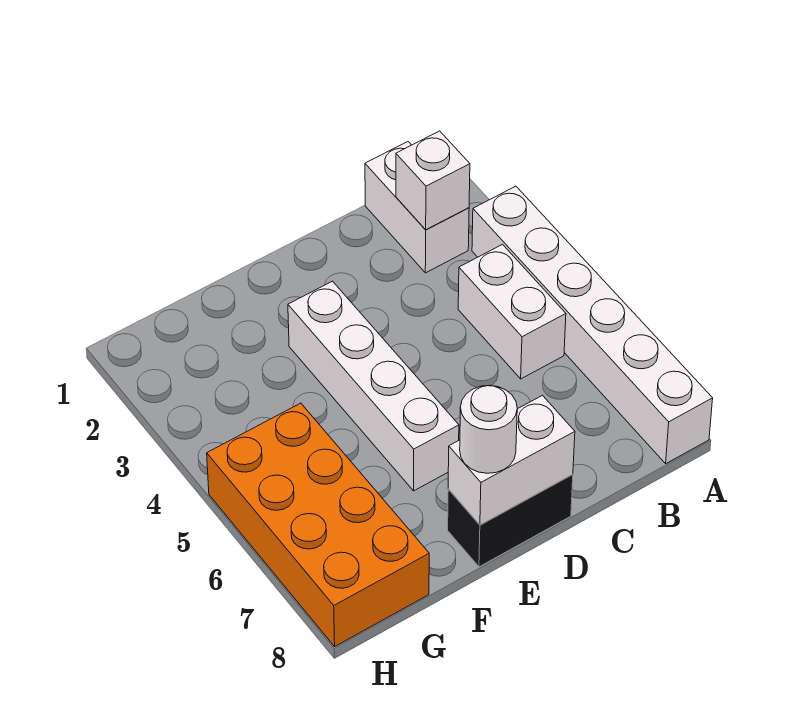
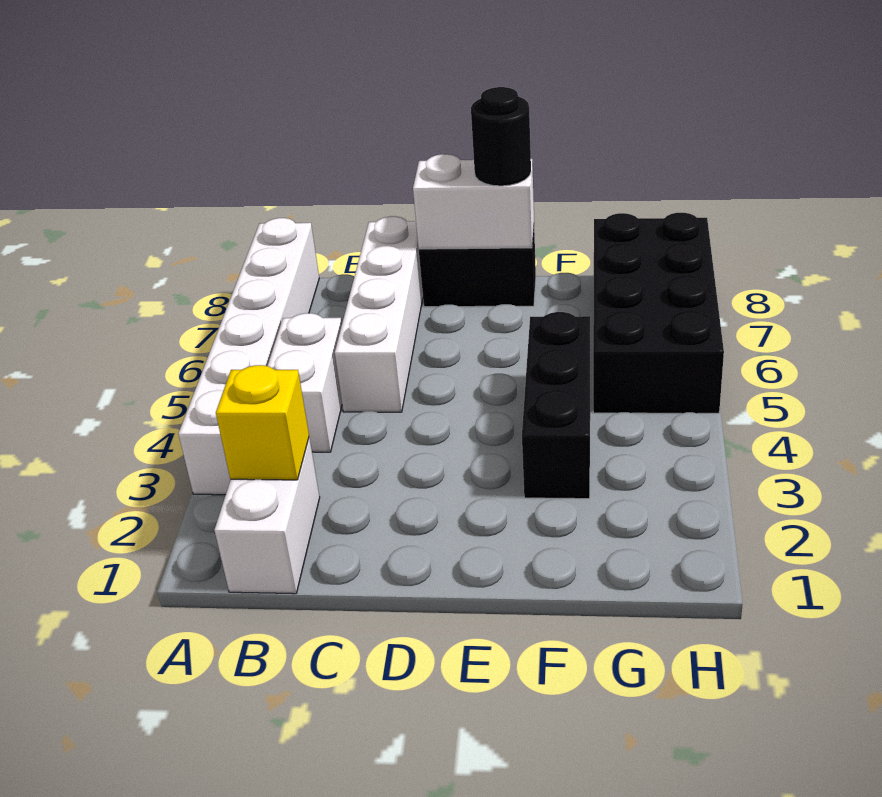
white brick B2 level 2 -> yellow brick B2 level 2
white brick E3:E6 level 1 -> white brick C5:C8 level 1
white round brick E8 level 3 -> black round brick E8 level 3
none -> black brick F3:F5 level 1
orange brick G5:H8 level 1 -> black brick G5:H8 level 1

